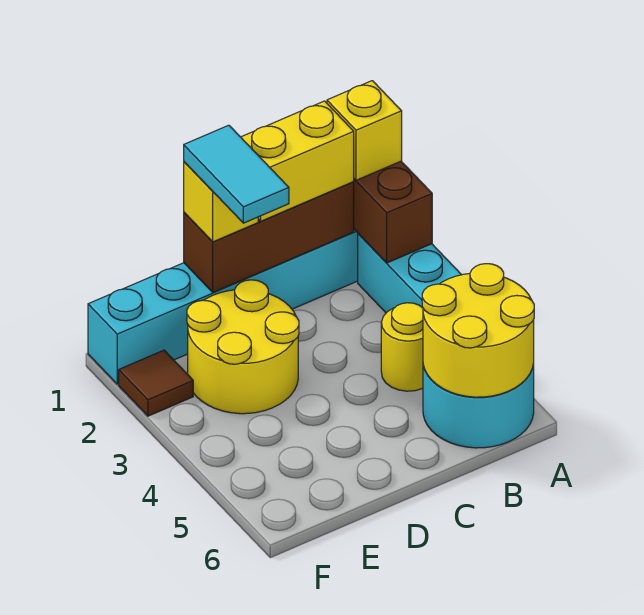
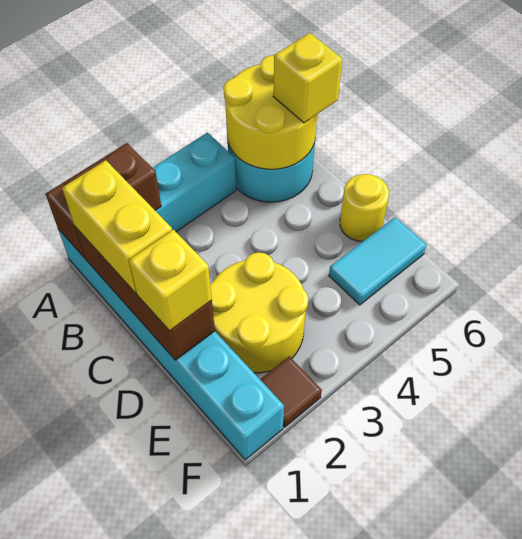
yellow brick A1 level 3 -> yellow brick B6 level 3
yellow round brick B4 level 1 -> yellow round brick D6 level 1
cyan tile D1:D2 level 4 -> cyan tile E5:E6 level 1

